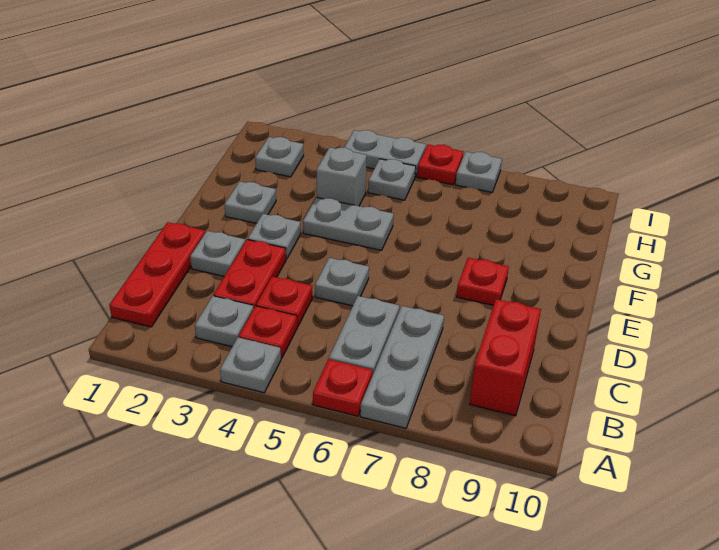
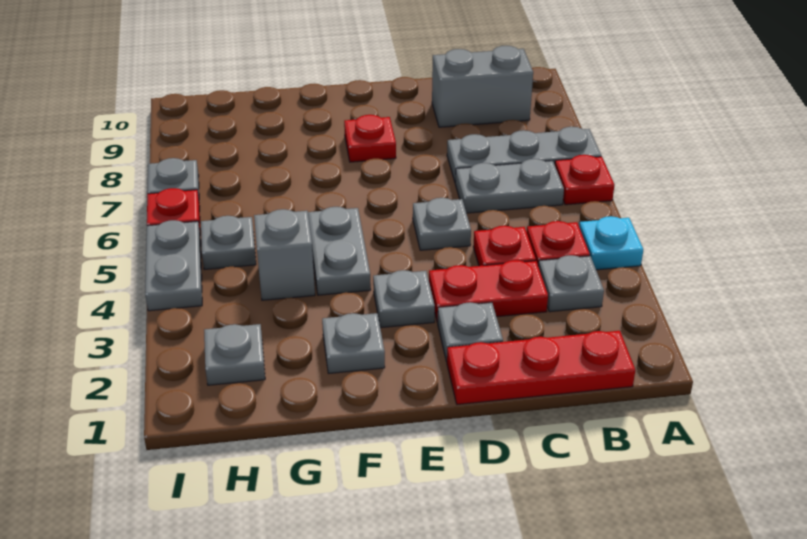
grey plate A4 level 1 -> cyan plate A4 level 1
red brick B9:C9 level 1 -> grey brick B9:C9 level 1

